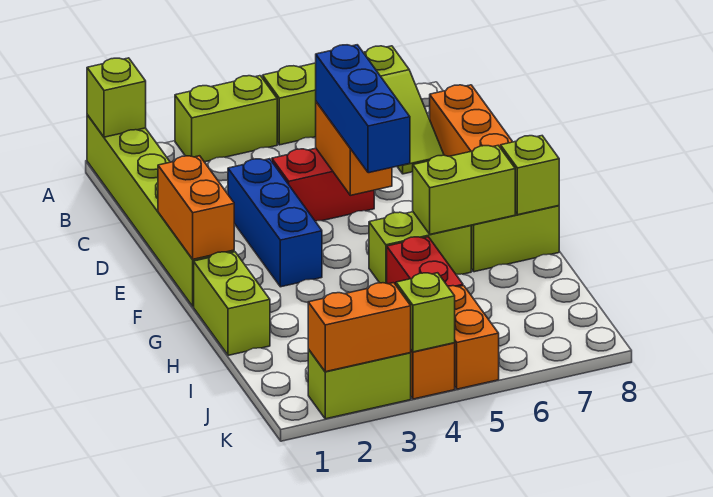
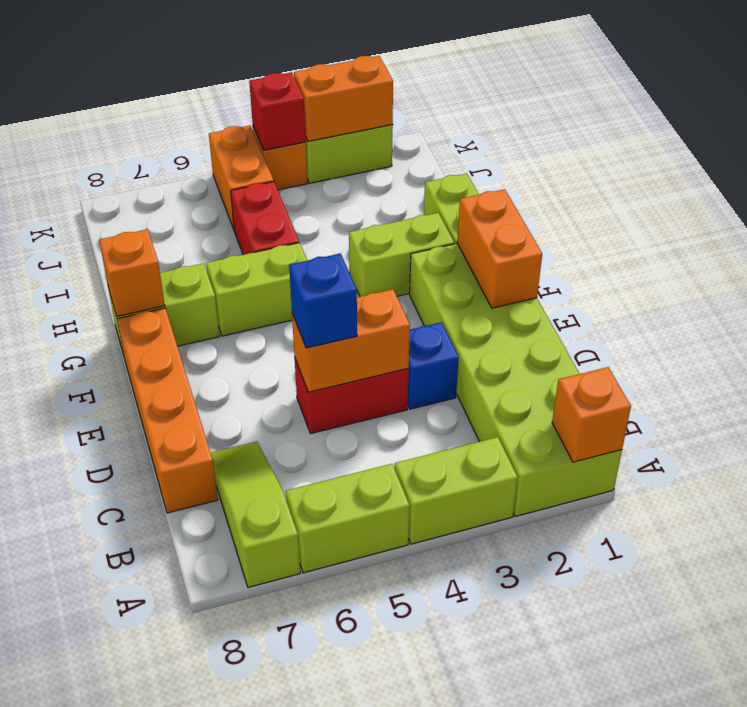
lime brick A1:F1 level 1 -> lime brick A1:F2 level 1
lime brick A1 level 2 -> orange brick A1 level 2
blue brick D3:F3 level 1 -> blue brick D3 level 1
orange brick D5:E5 level 2 -> orange brick D4:D5 level 2
blue brick D5:F5 level 3 -> blue brick D5 level 3
lime brick G6:G7 level 2 -> lime brick G2:G3 level 1
lime brick G8 level 2 -> orange brick G8 level 2
lime brick K4 level 2 -> red brick K4 level 2

